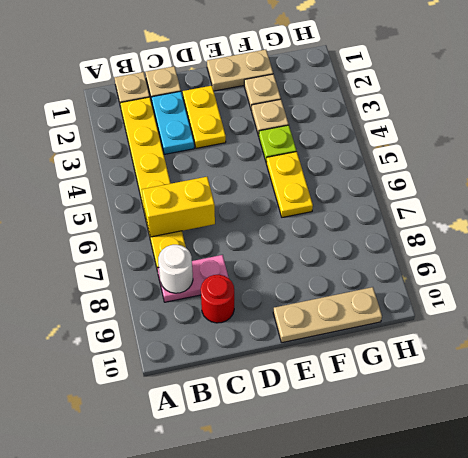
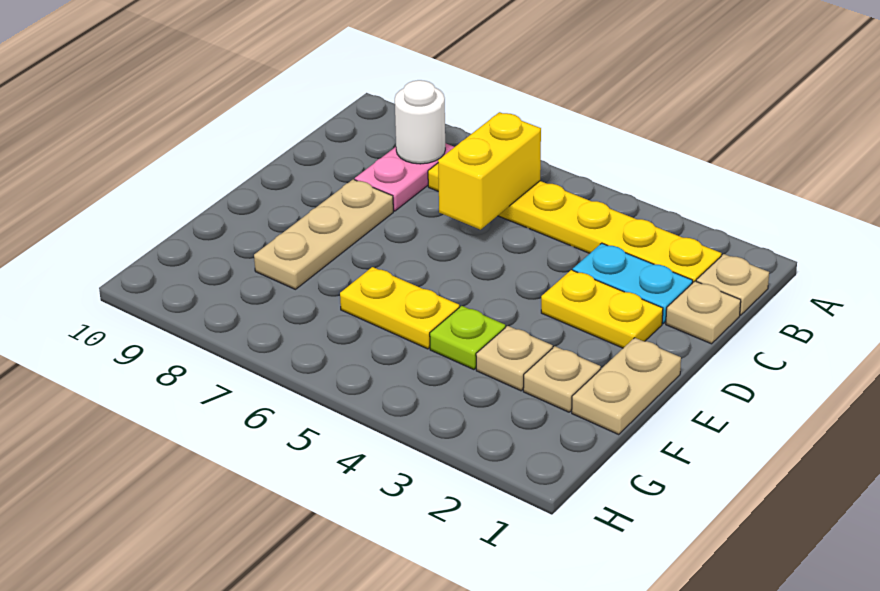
red round brick C9 level 1 -> none
tan plate E10:G10 level 1 -> tan plate D8:F8 level 1

